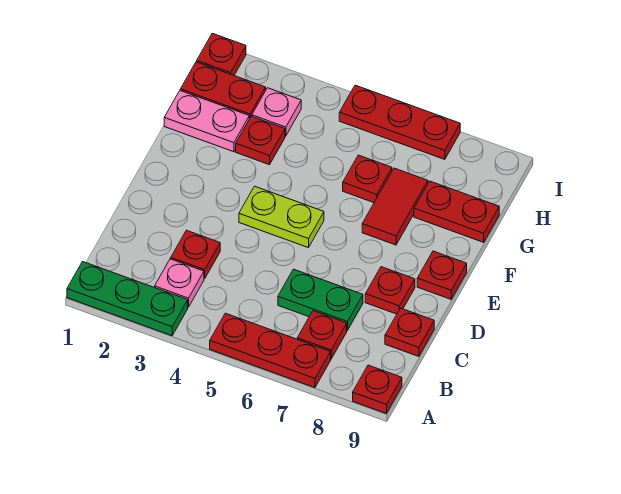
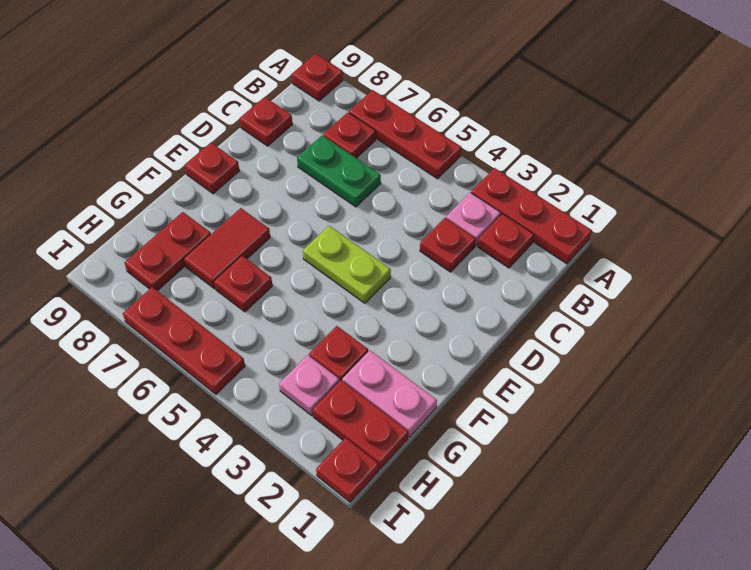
green plate A1:A3 level 1 -> red plate A1:A3 level 1
red plate D8 level 1 -> red plate B2 level 1
red plate G8:G9 level 1 -> red plate G8:H8 level 1

